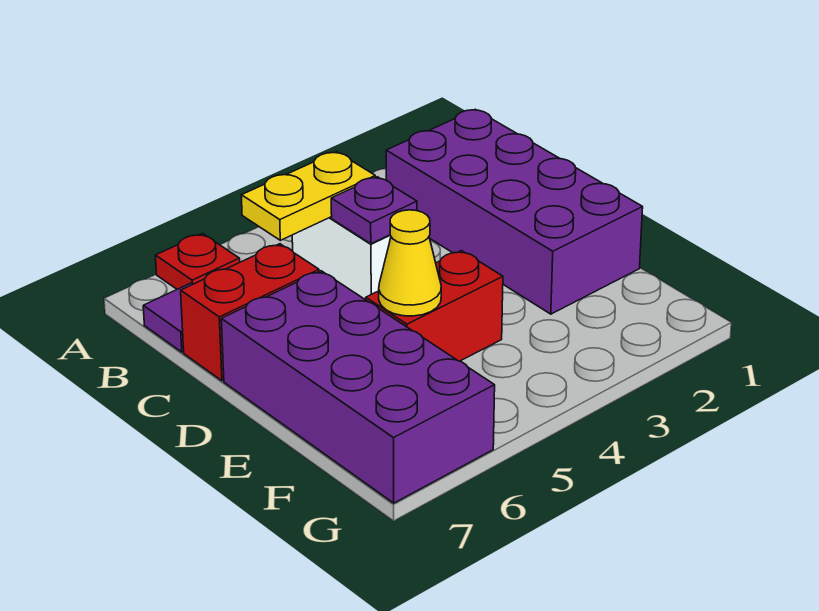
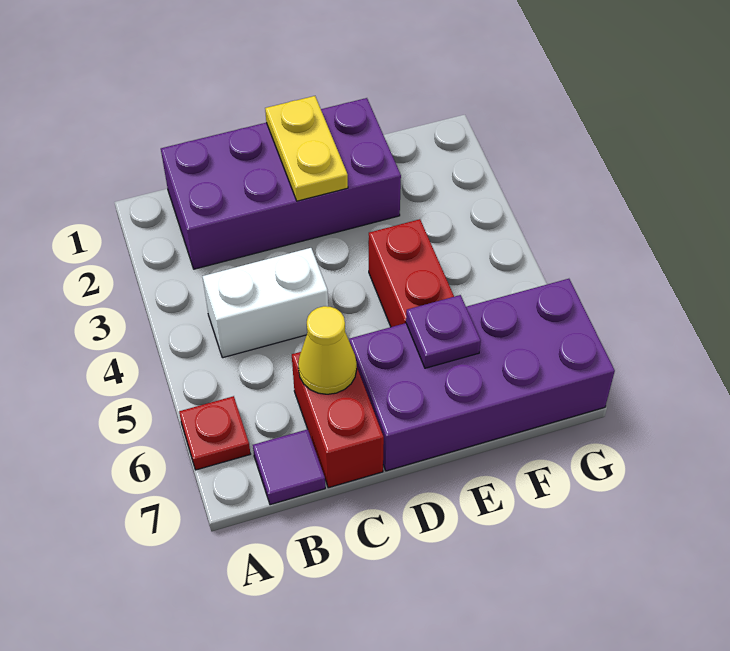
yellow plate B4:B5 level 2 -> yellow plate D1:D2 level 2
purple plate C4 level 2 -> purple plate E6 level 2
yellow cone E5 level 2 -> yellow cone C6 level 2

